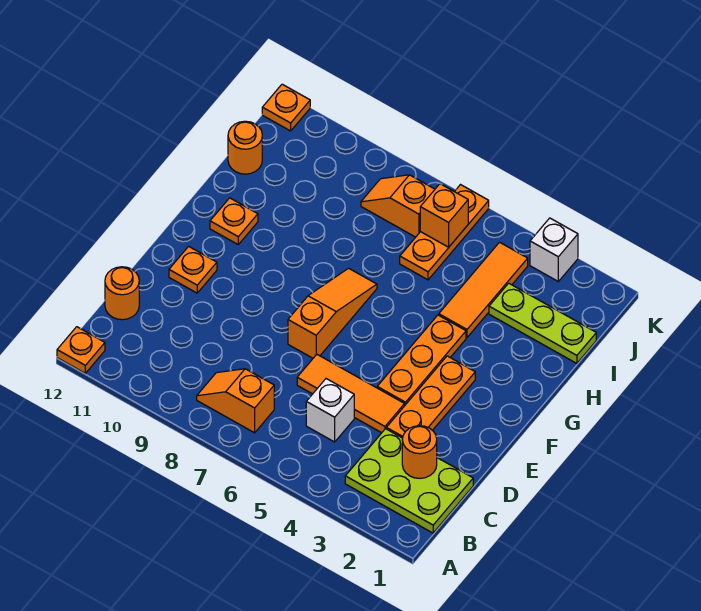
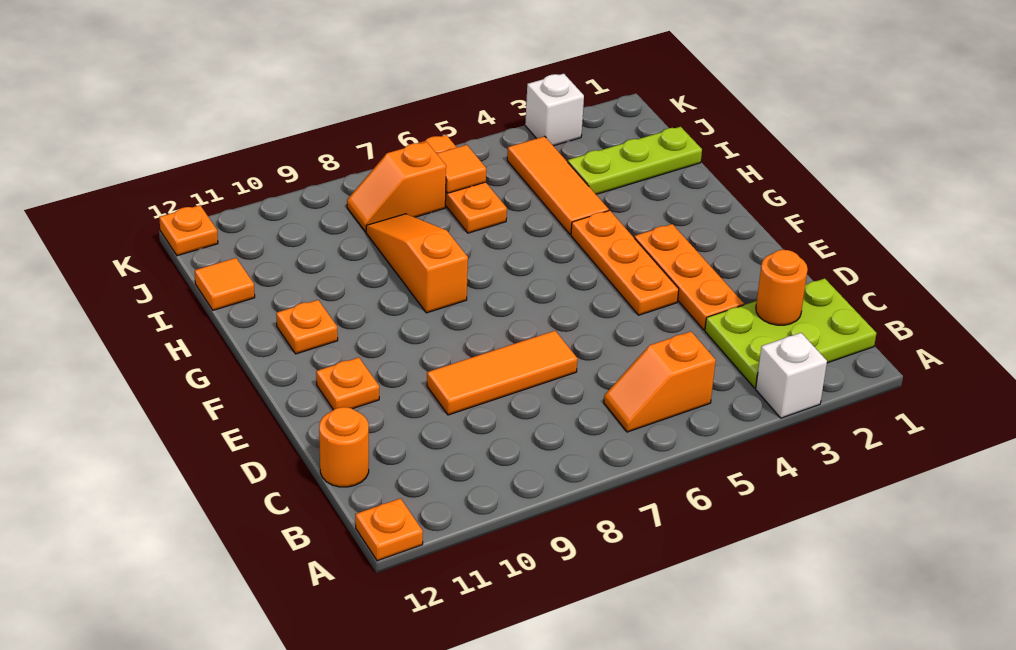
orange slope B7:B8 level 1 top 7 -> orange slope B5:B6 level 1 top 5
white brick C5 level 1 -> white brick A3 level 1
orange tile D4:D6 level 1 -> orange tile D7:D9 level 1
orange slope E7:G7 level 1 top E -> orange slope G8:I8 level 1 top G
orange round brick I12 level 1 -> orange tile I12 level 1
orange brick J6 level 2 -> orange tile J6 level 2

